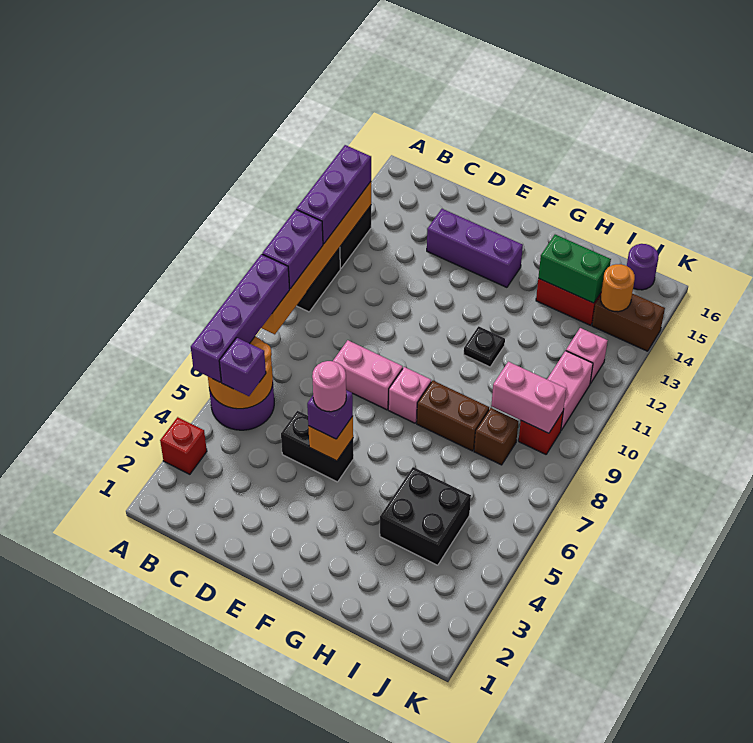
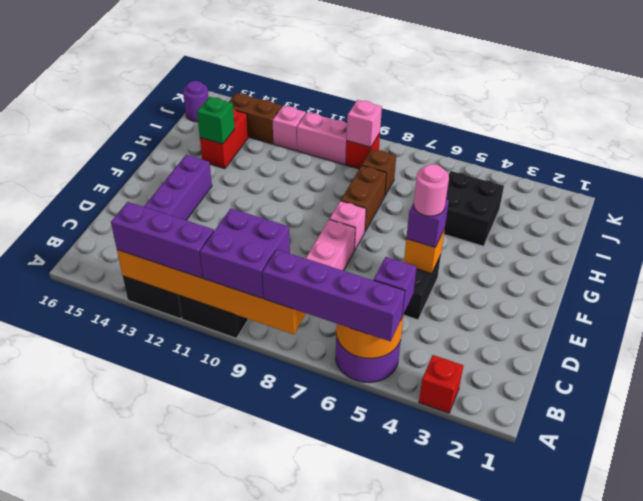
purple brick A9:A10 level 3 -> purple brick A9:B10 level 3
black plate G11 level 1 -> none
green brick H14:I14 level 2 -> green brick H14 level 2
pink brick I9:J9 level 2 -> pink brick J9 level 2
brown brick J14:K14 level 1 -> brown brick J13:J14 level 1
orange round brick J14 level 2 -> none

